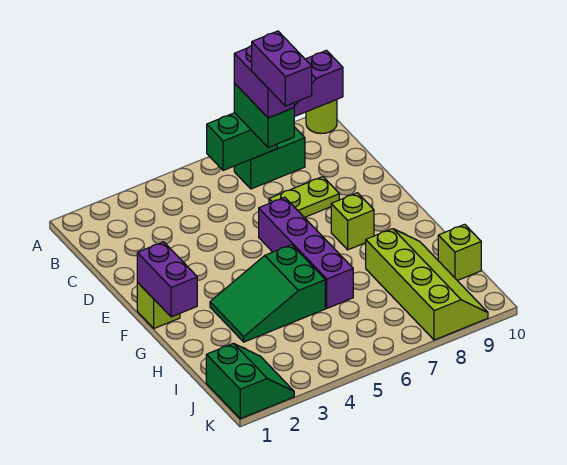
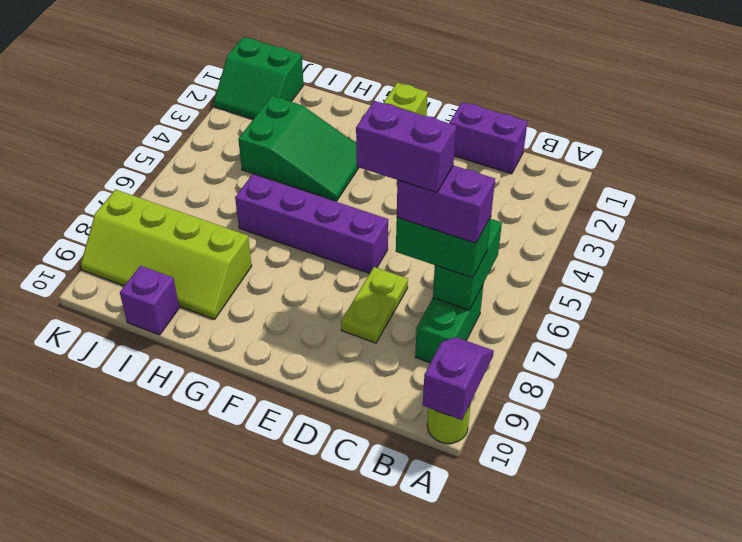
purple brick F1:G1 level 2 -> purple brick C1:D1 level 1
lime brick F8 level 1 -> none
green slope G3:H5 level 1 top 5 -> green slope G3:I4 level 1 top I
lime brick I10 level 1 -> purple brick I10 level 1

